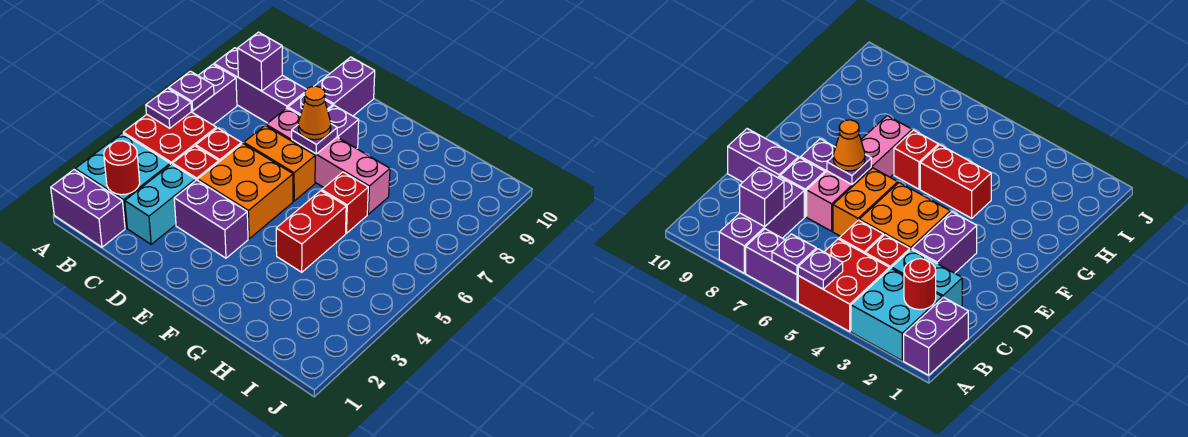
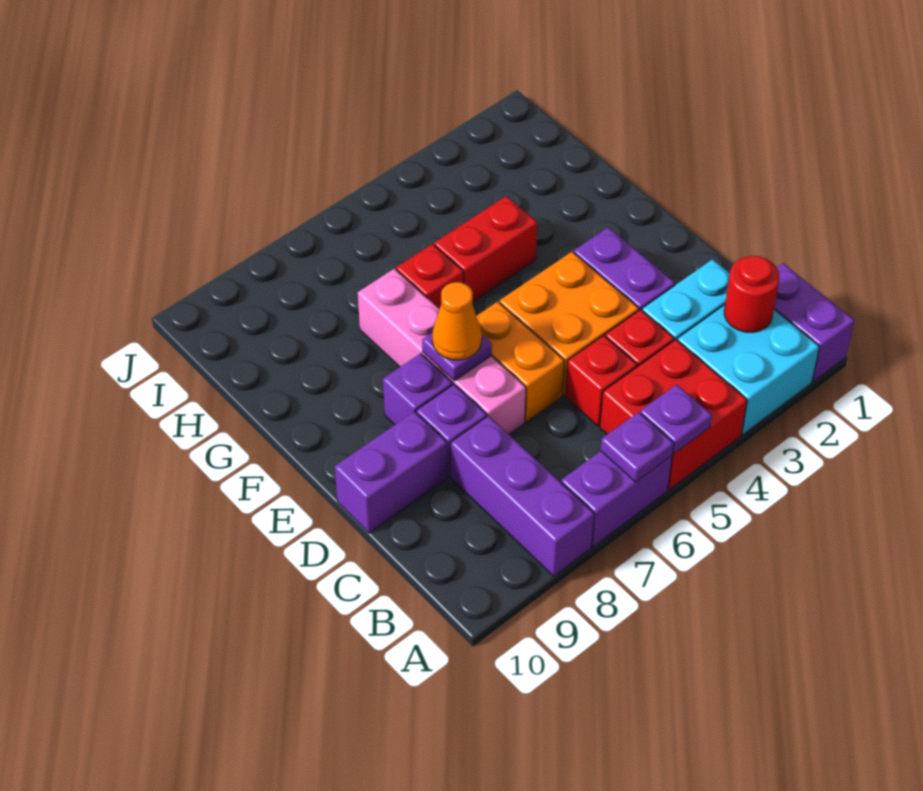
purple brick B8 level 2 -> none

